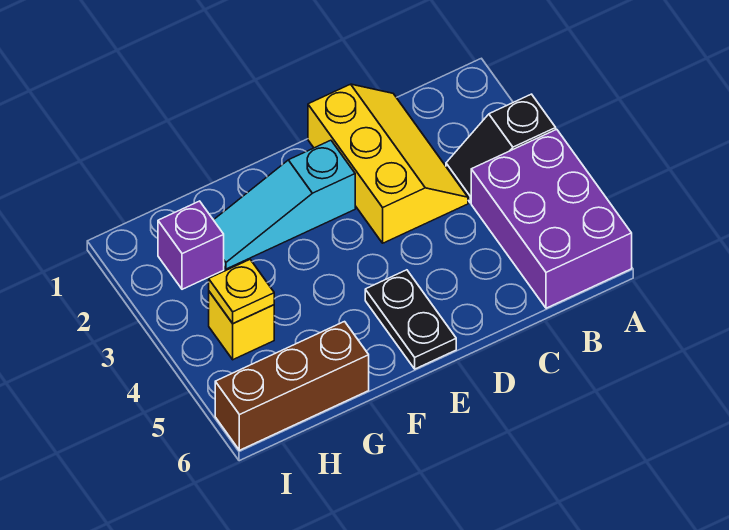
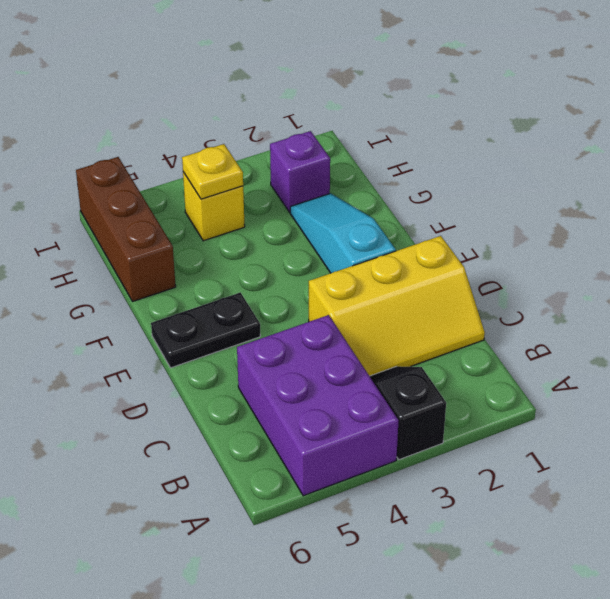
purple brick A4:B6 level 1 -> purple brick A4:C5 level 1

